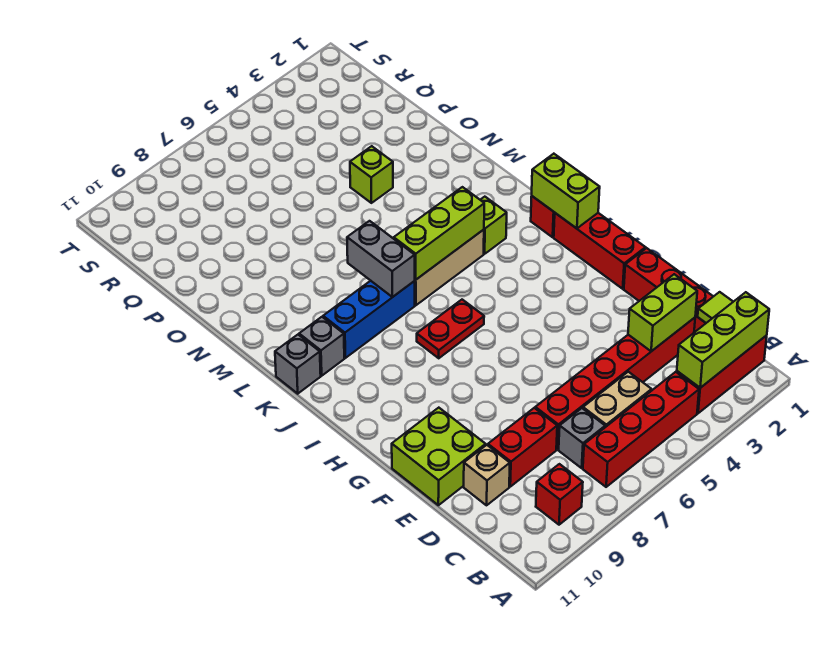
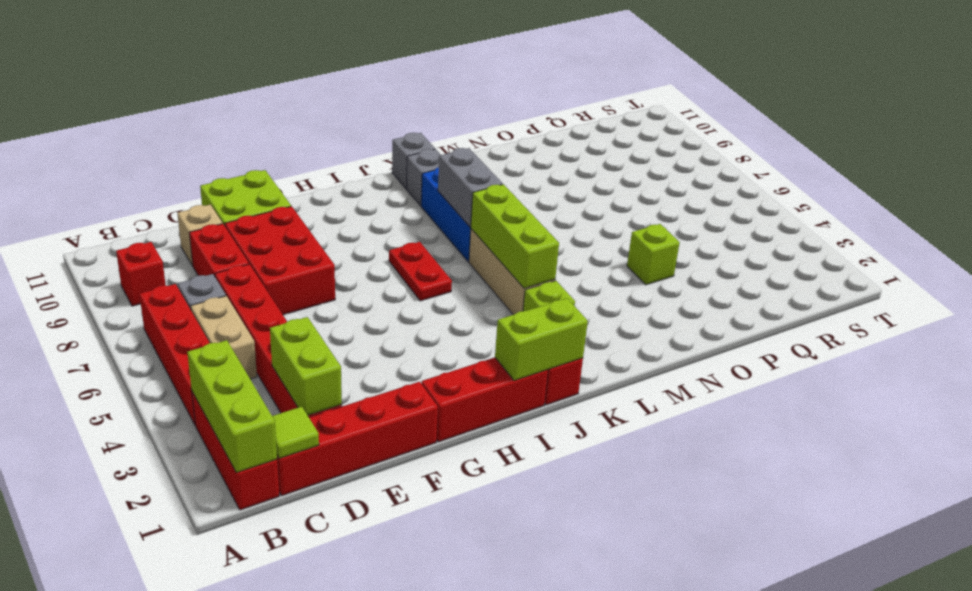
none -> red brick E7:F9 level 1
grey brick K7:L7 level 2 -> grey brick K7:K8 level 2

